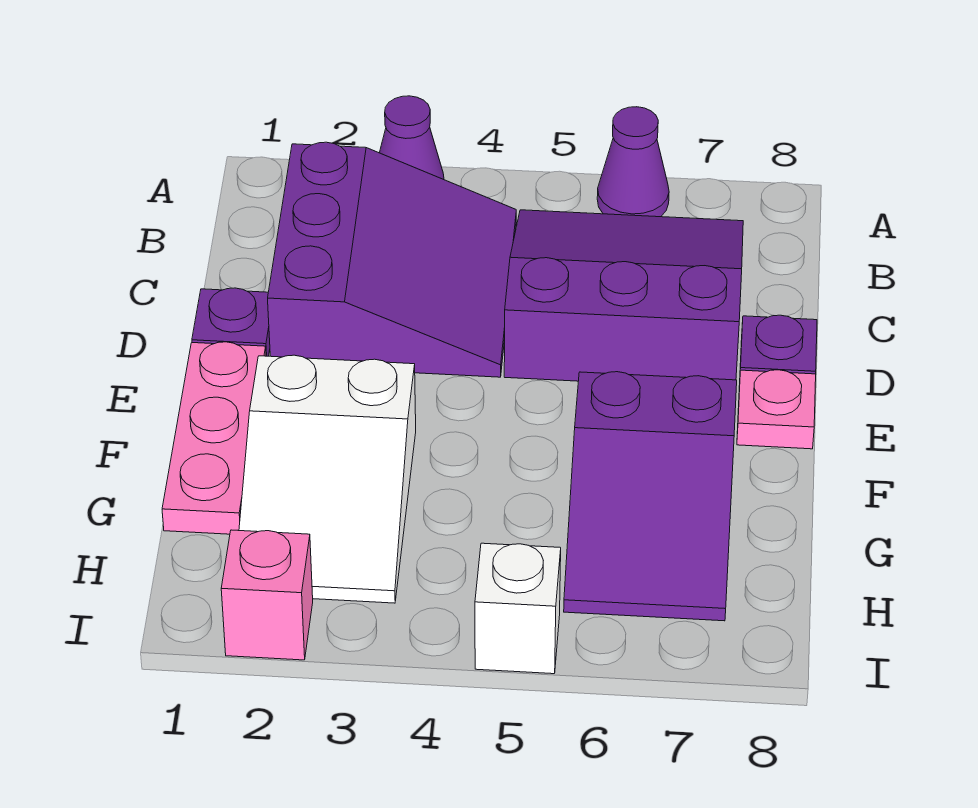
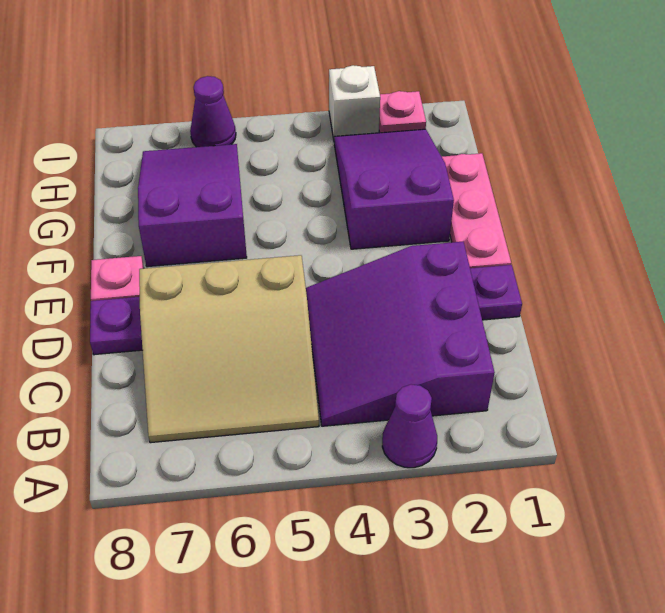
purple cone A6 level 1 -> purple cone I6 level 1
purple slope B5:D7 level 1 top D -> tan slope B5:D7 level 1 top D
white slope F2:H3 level 1 top F -> purple slope F2:H3 level 1 top F
pink brick I2 level 1 -> pink plate I2 level 1
white brick I5 level 1 -> white brick I3 level 1

